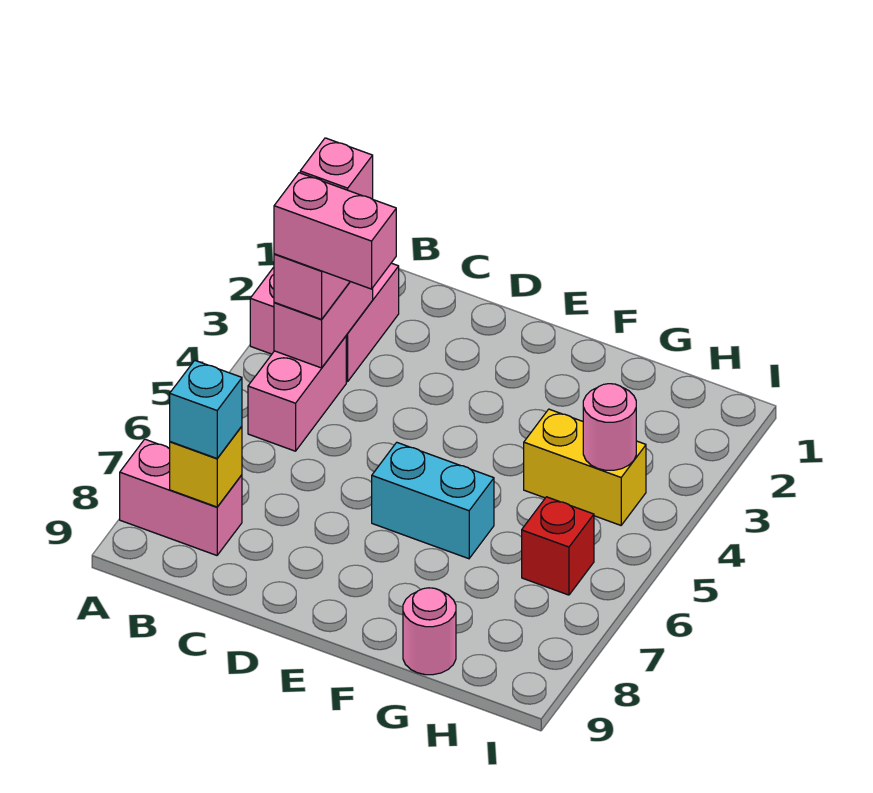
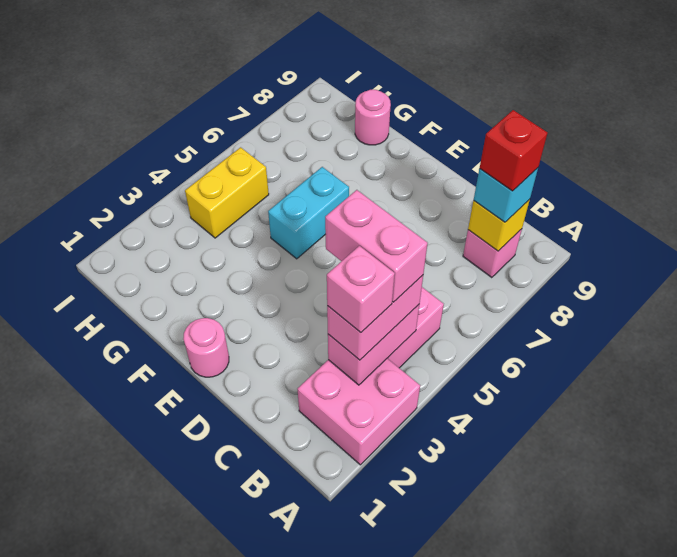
pink brick A8:B8 level 1 -> pink brick B8 level 1
cyan brick E6:F6 level 1 -> cyan brick F5:F6 level 1
yellow brick G4:H4 level 1 -> yellow brick H4:H5 level 1
pink round brick H4 level 2 -> pink round brick E1 level 1
red brick H6 level 1 -> red brick B8 level 4

